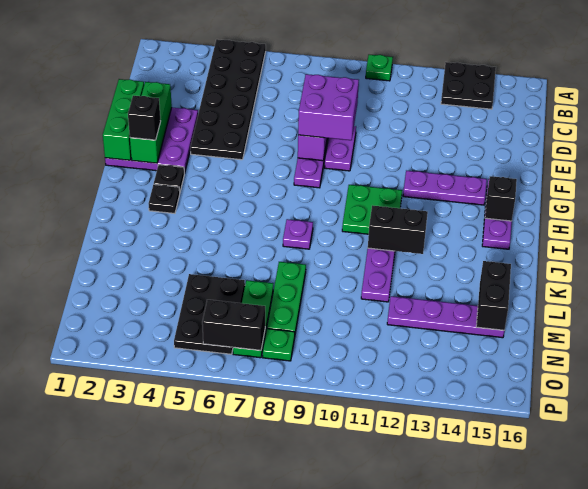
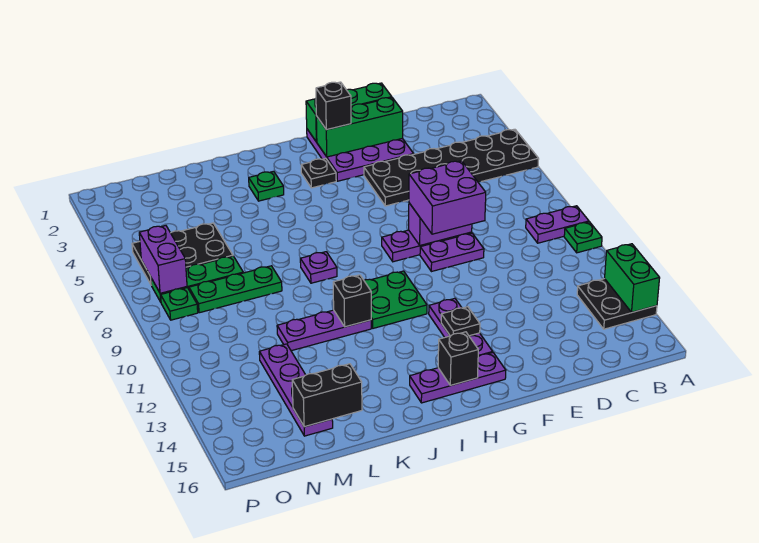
none -> purple plate A9:B9 level 1
none -> green brick A13:A14 level 2
black plate I3 level 1 -> black plate G13 level 2
none -> green plate J3 level 1
black brick J11:J12 level 2 -> black brick J11 level 2
black brick O6:O7 level 2 -> purple brick O6:O7 level 2

